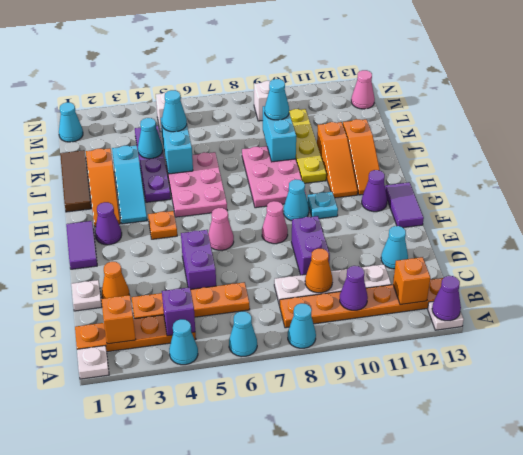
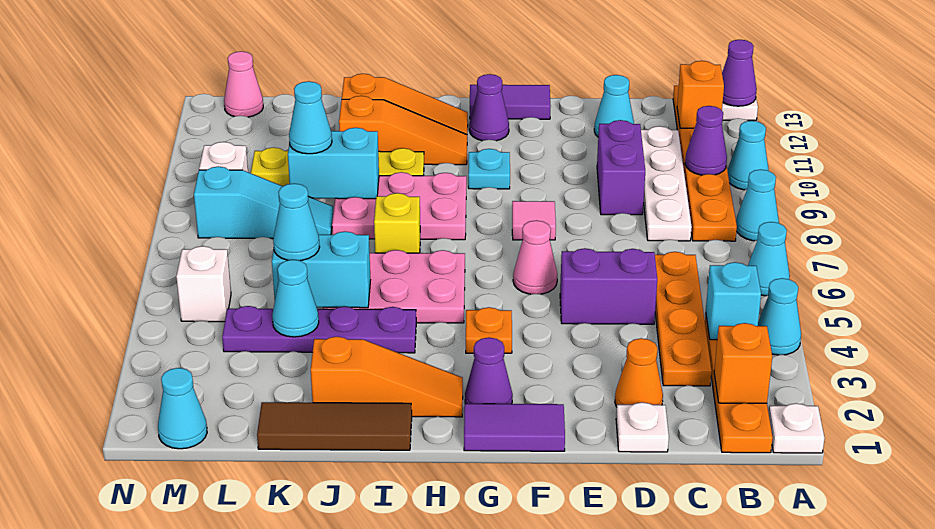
purple brick B4 level 2 -> cyan brick B4 level 2
orange cone C9 level 2 -> none
purple brick D9:E9 level 1 -> purple brick D9:D10 level 1
pink cone F8 level 1 -> pink tile F8 level 1
cyan cone G9 level 1 -> cyan cone A10 level 1
cyan slope H3:J3 level 1 top J -> cyan slope K8:M8 level 1 top M
none -> yellow brick I7 level 1

